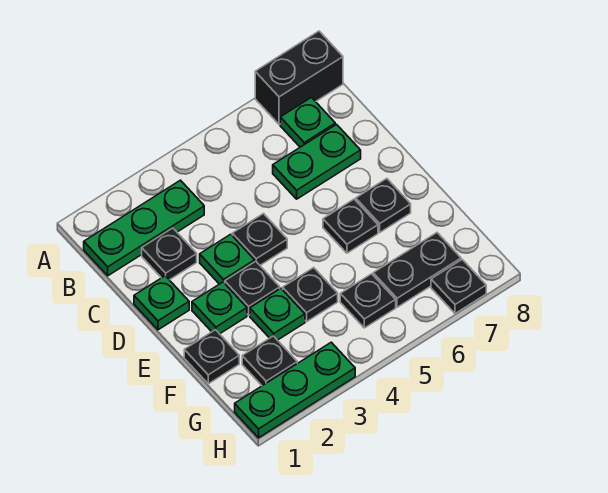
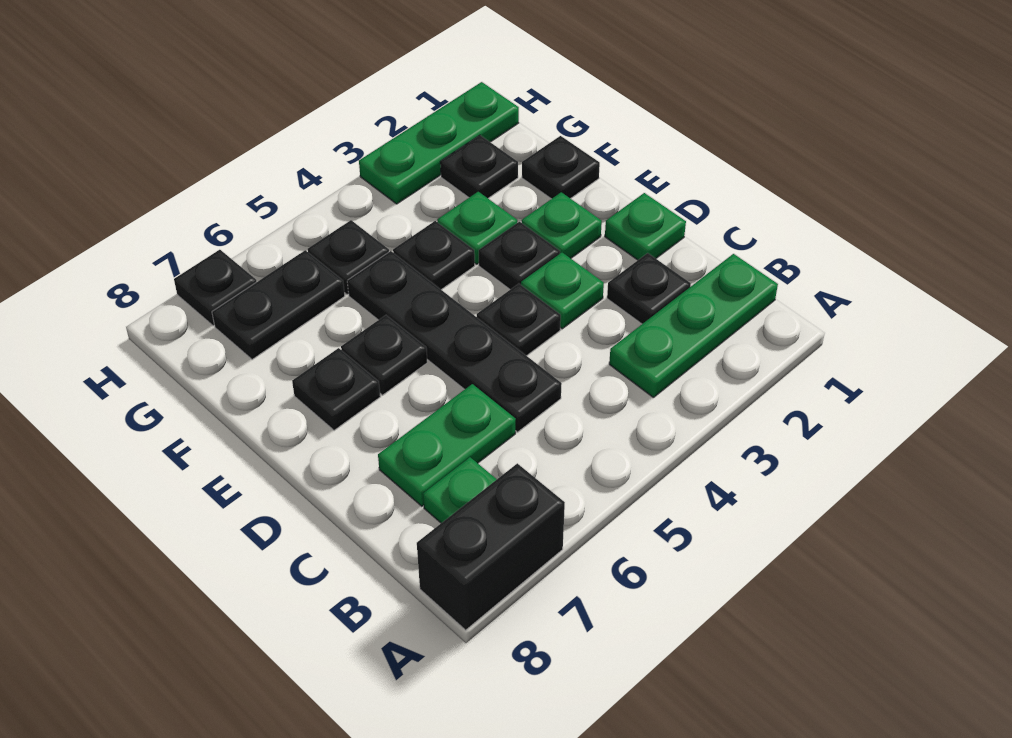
none -> black plate C5:F5 level 1

